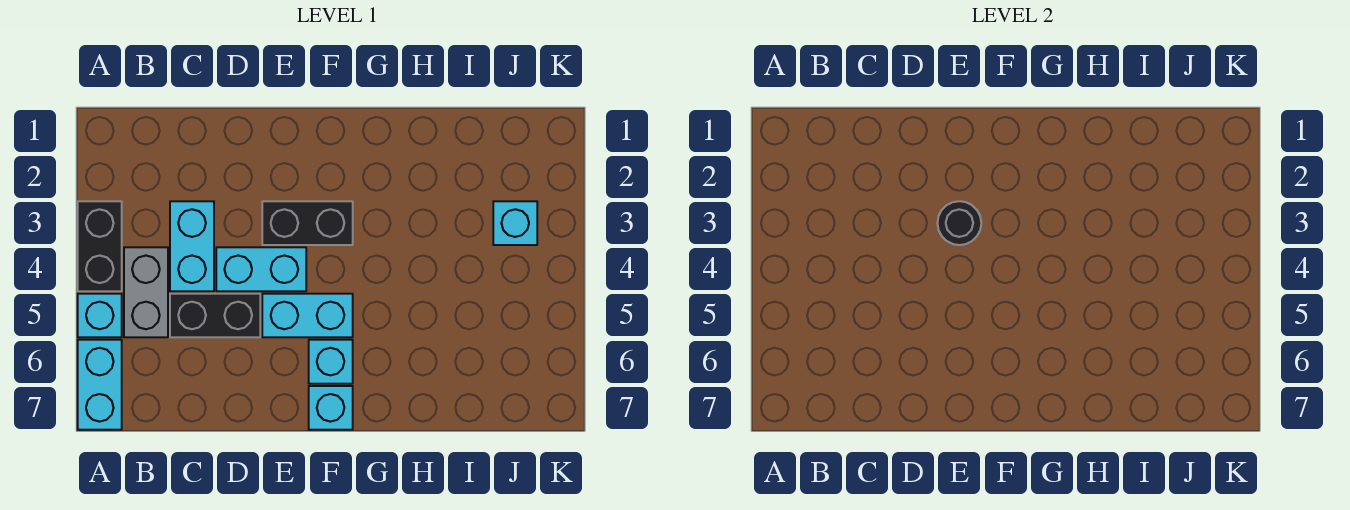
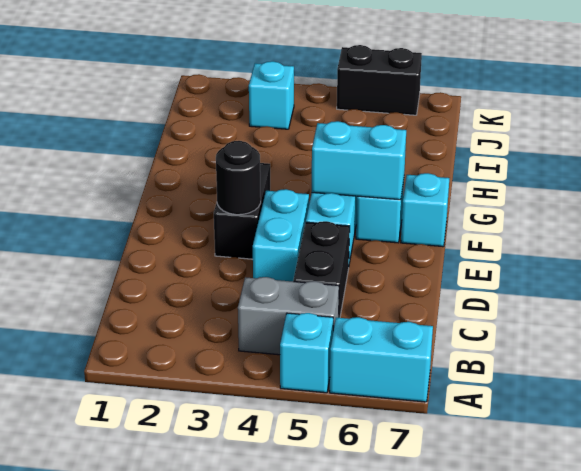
black brick A3:A4 level 1 -> black brick K5:K6 level 1
cyan brick C3:C4 level 1 -> cyan brick F5:F6 level 2

